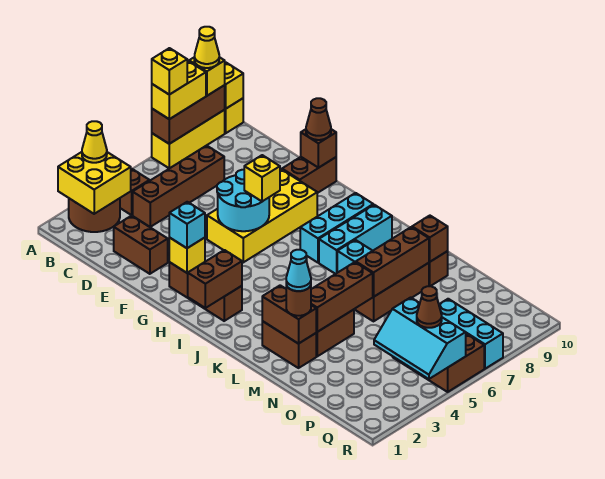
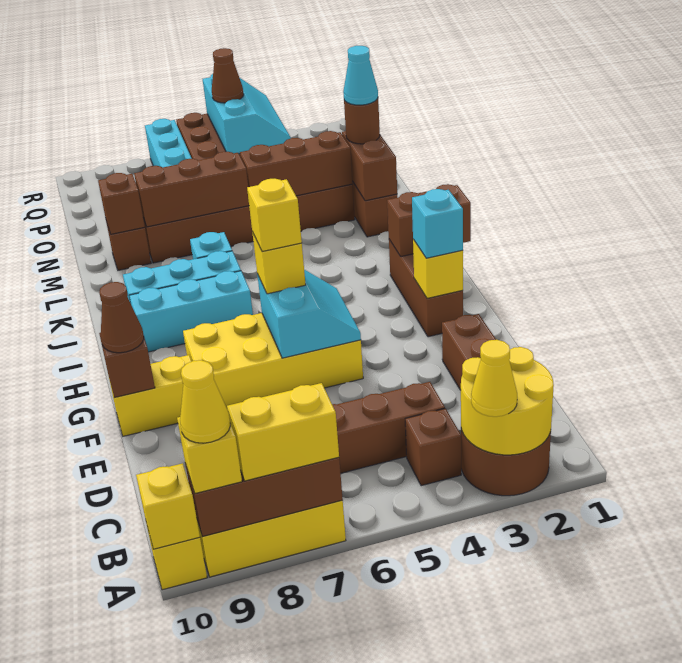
yellow brick A2:B3 level 2 -> yellow round brick A2:B3 level 2
yellow brick A7 level 4 -> yellow brick G6 level 4
cyan round brick F5:G6 level 2 -> cyan slope F5:G6 level 2 top 6
brown brick F9:F10 level 1 -> yellow brick F9:F10 level 1

